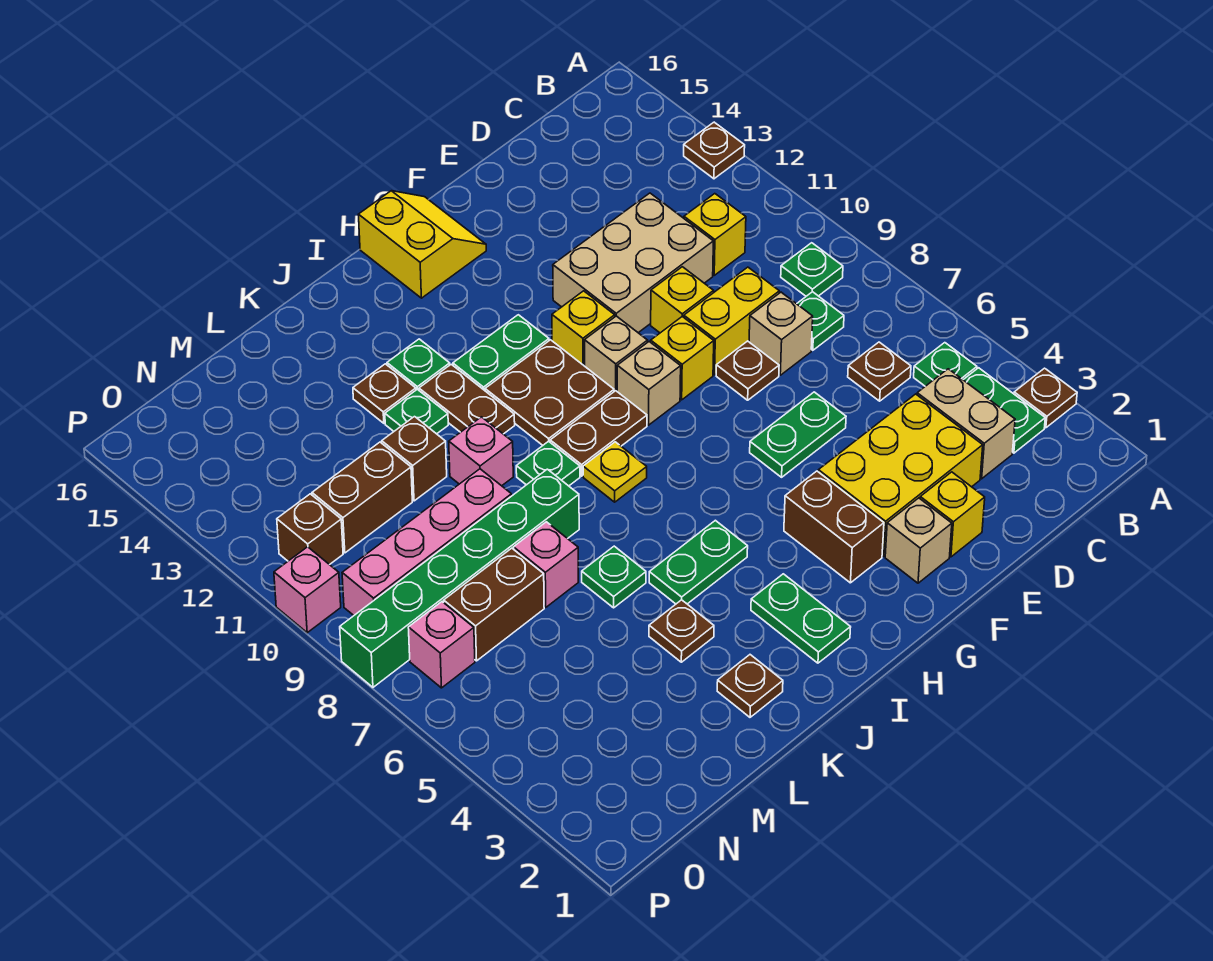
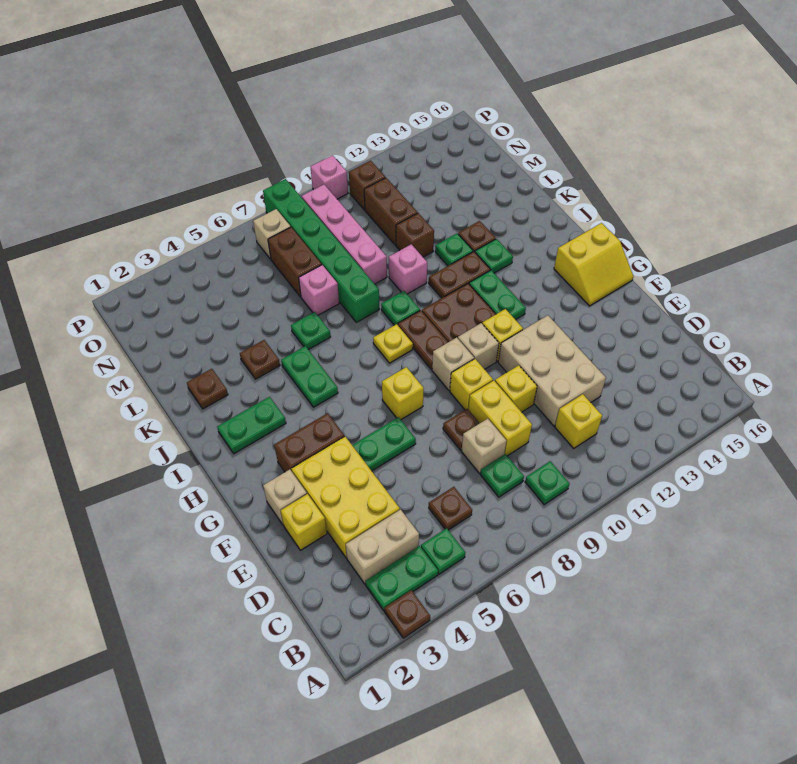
brown plate A13 level 1 -> none
green plate E6:F6 level 1 -> green plate F5:F6 level 1
none -> yellow brick G7 level 1
pink brick O7 level 1 -> tan brick O7 level 1

